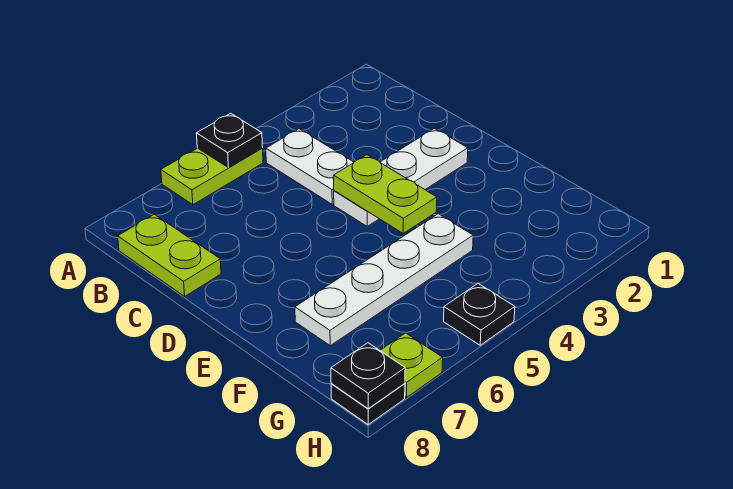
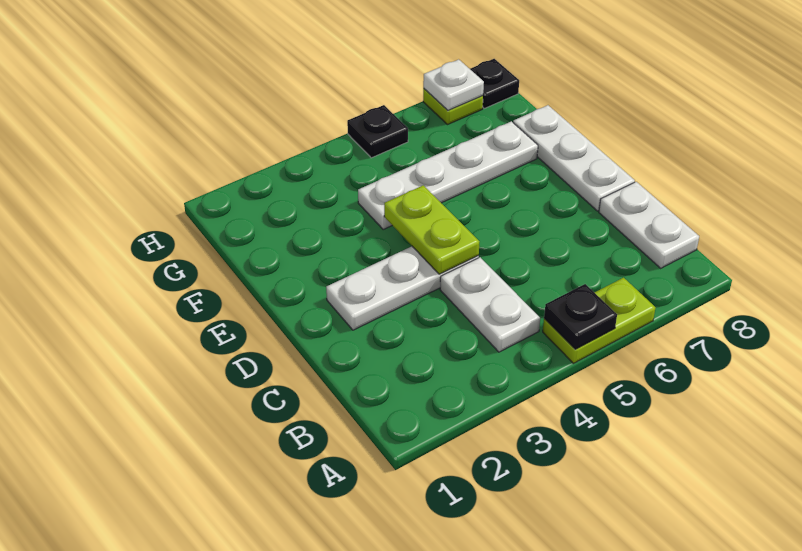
lime plate B8:C8 level 1 -> white plate B8:C8 level 1
none -> white plate D8:F8 level 1
none -> white plate H7 level 2
black plate H8 level 2 -> none

